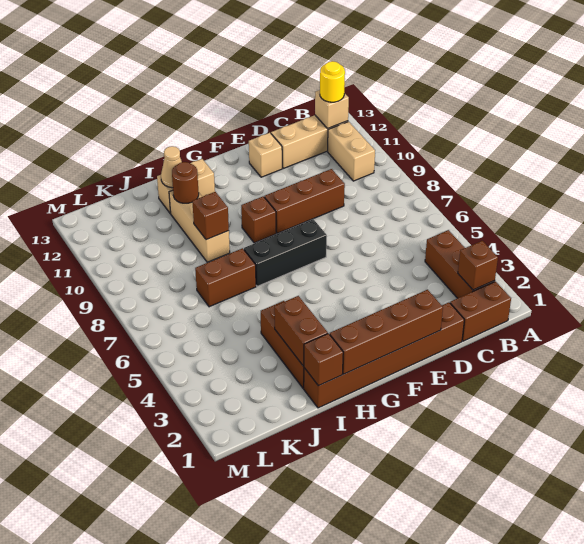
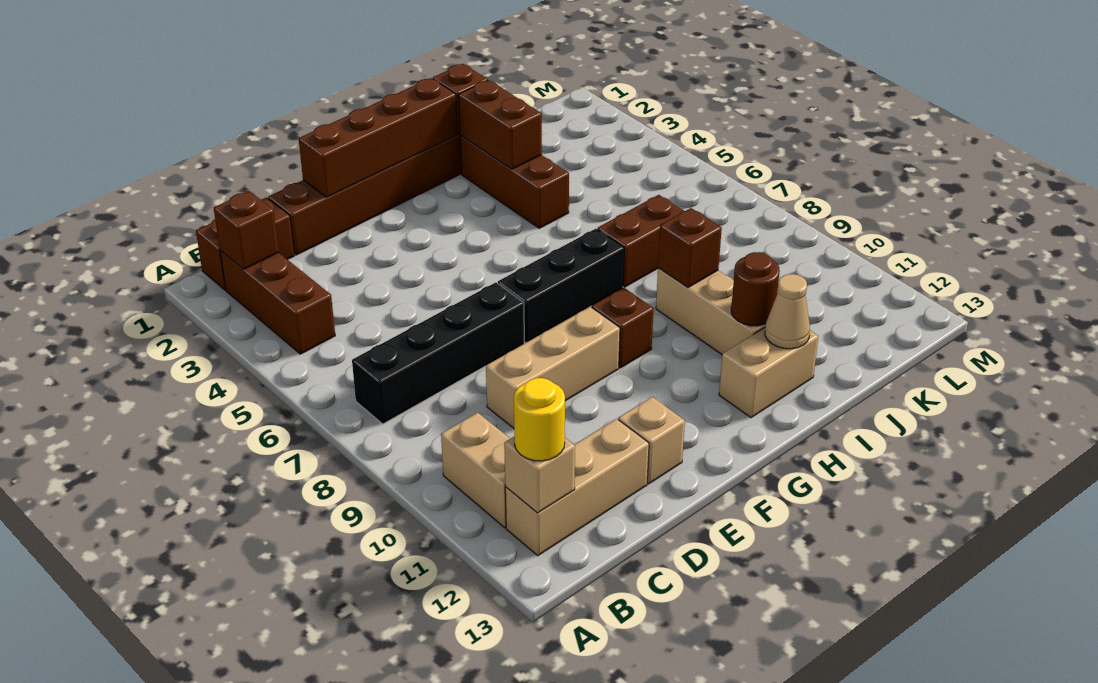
none -> black brick B7:E7 level 1
brown brick D9:F9 level 1 -> tan brick D9:F9 level 1

